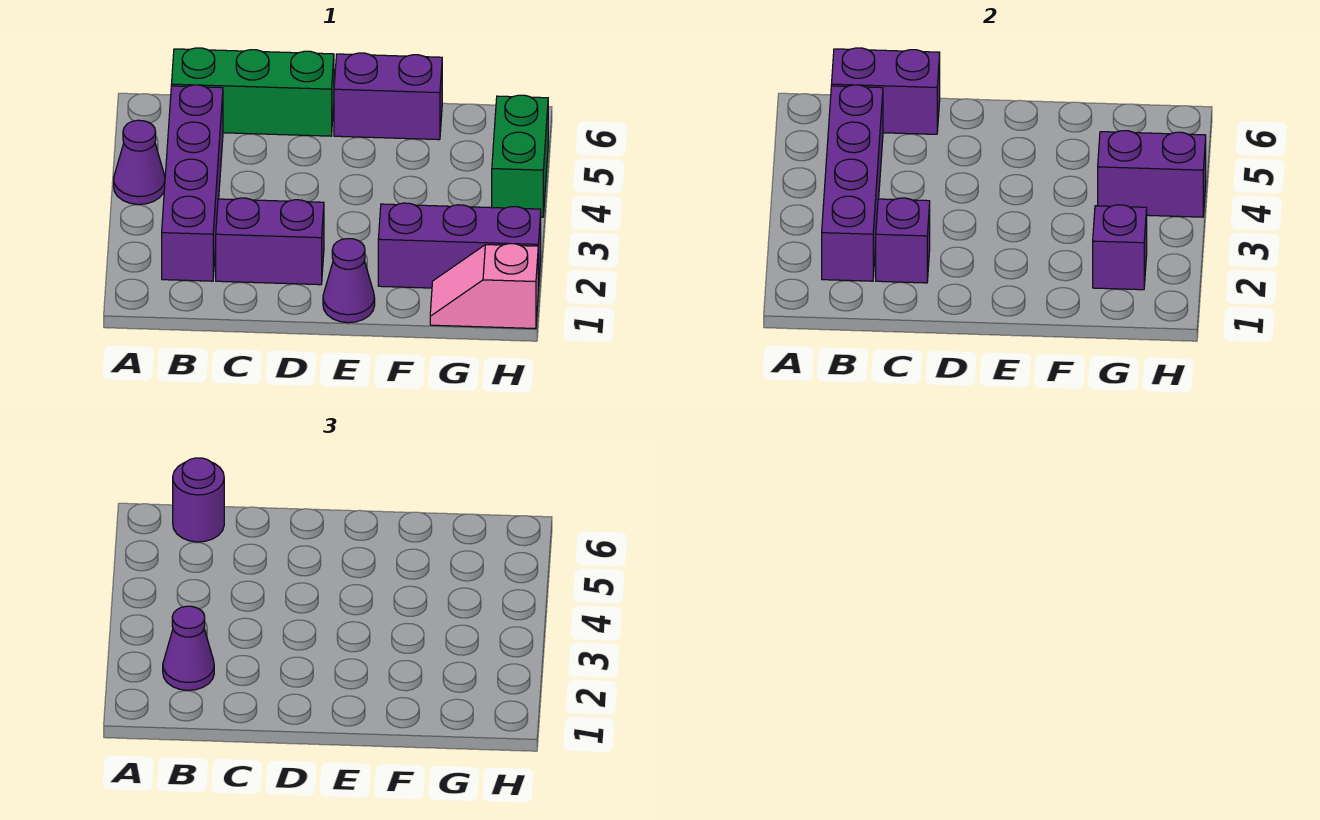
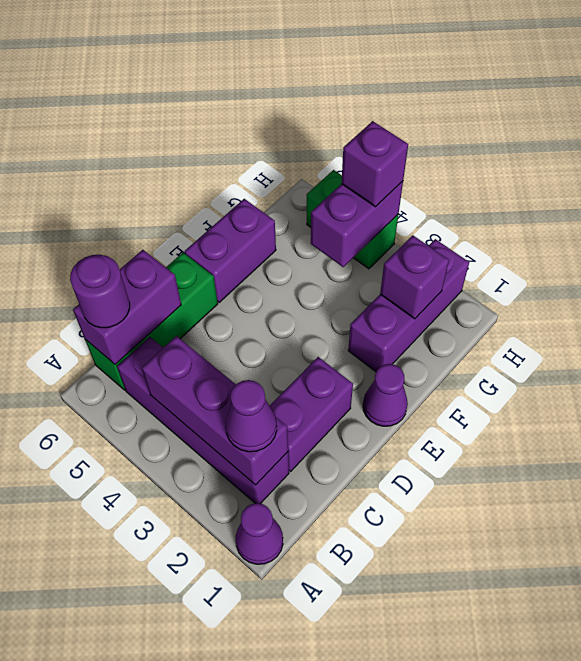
purple cone A4 level 1 -> purple cone A1 level 1
purple brick B2:B5 level 2 -> purple brick B2:B4 level 2
purple brick C2 level 2 -> purple brick H4 level 3
pink slope G1:H1 level 1 top H -> none

